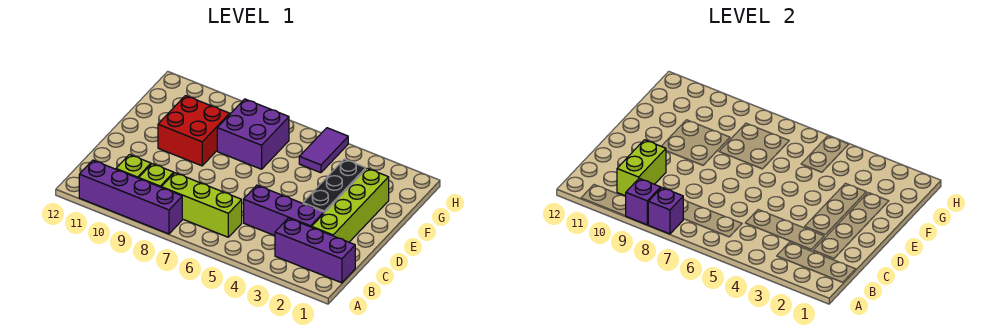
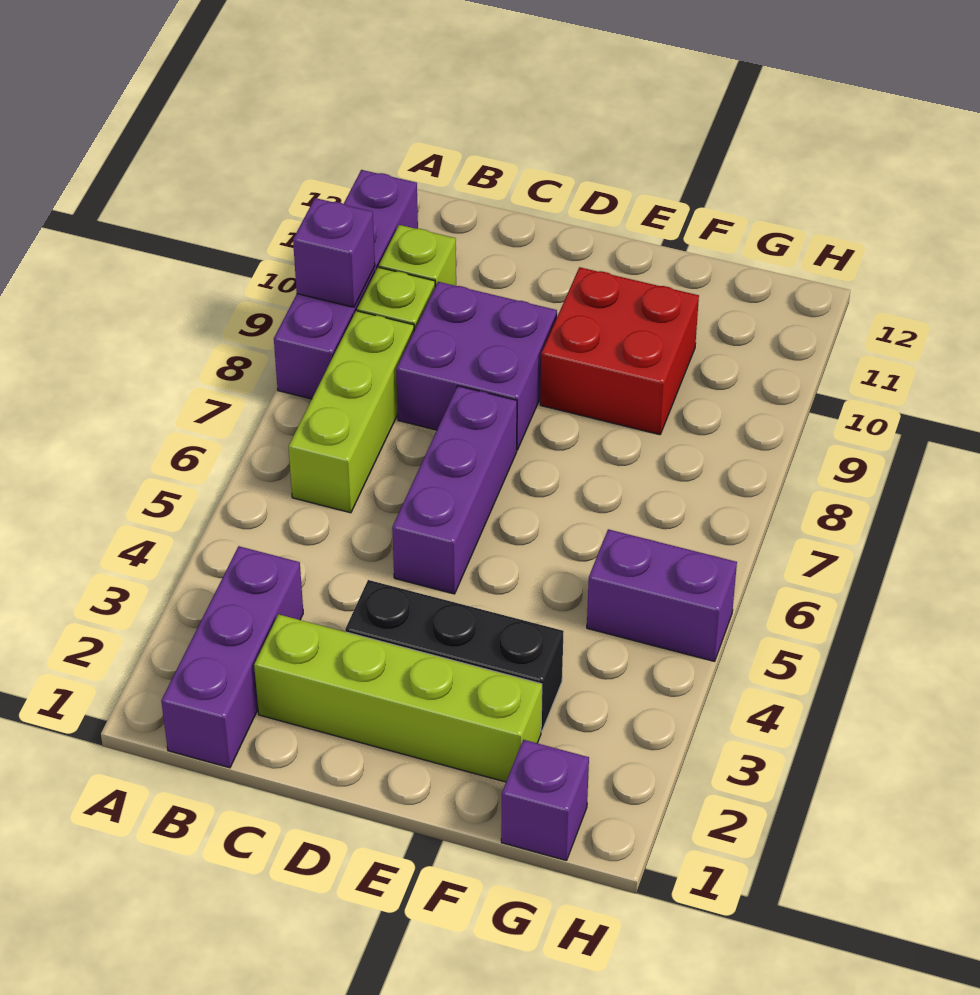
purple brick A8 level 2 -> purple brick G1 level 1
lime brick B10:C10 level 2 -> none
purple brick C3:C5 level 1 -> purple brick D5:D7 level 1
purple brick F7:G8 level 1 -> purple brick C8:D9 level 1
purple tile G5:H5 level 1 -> purple brick G5:H5 level 1

